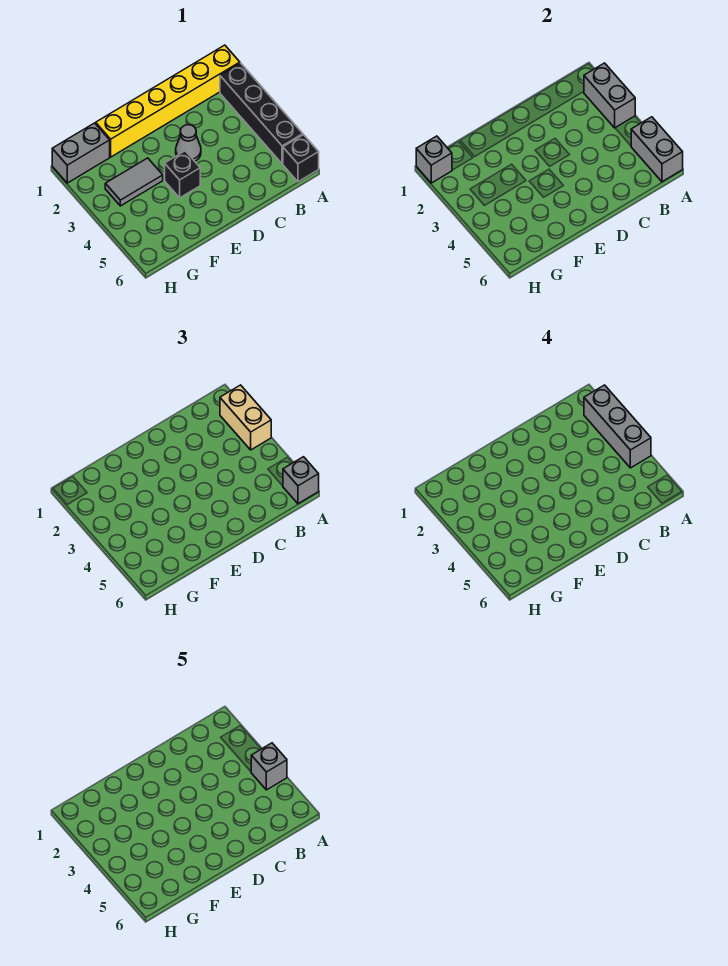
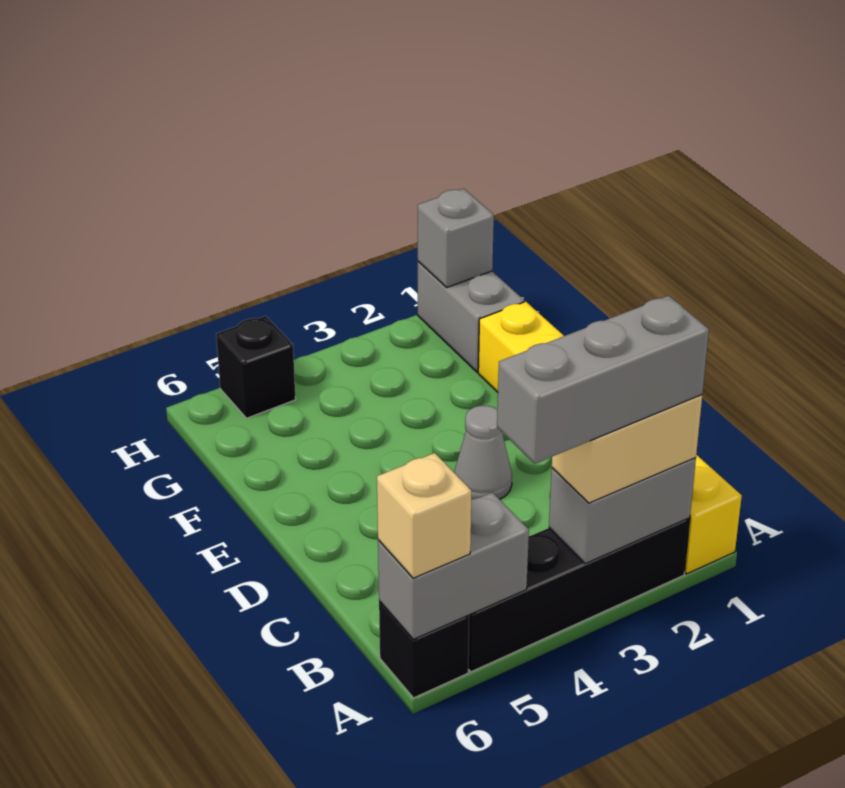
grey brick A4 level 5 -> none
grey brick A6 level 3 -> tan brick A6 level 3
black brick E4 level 1 -> black brick H5 level 1
grey tile F3:G3 level 1 -> none

